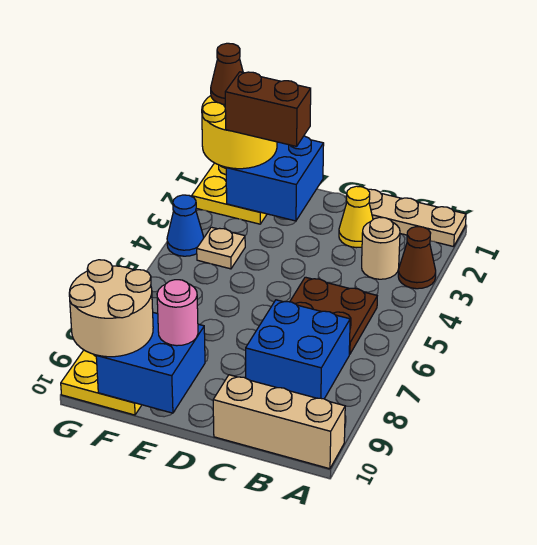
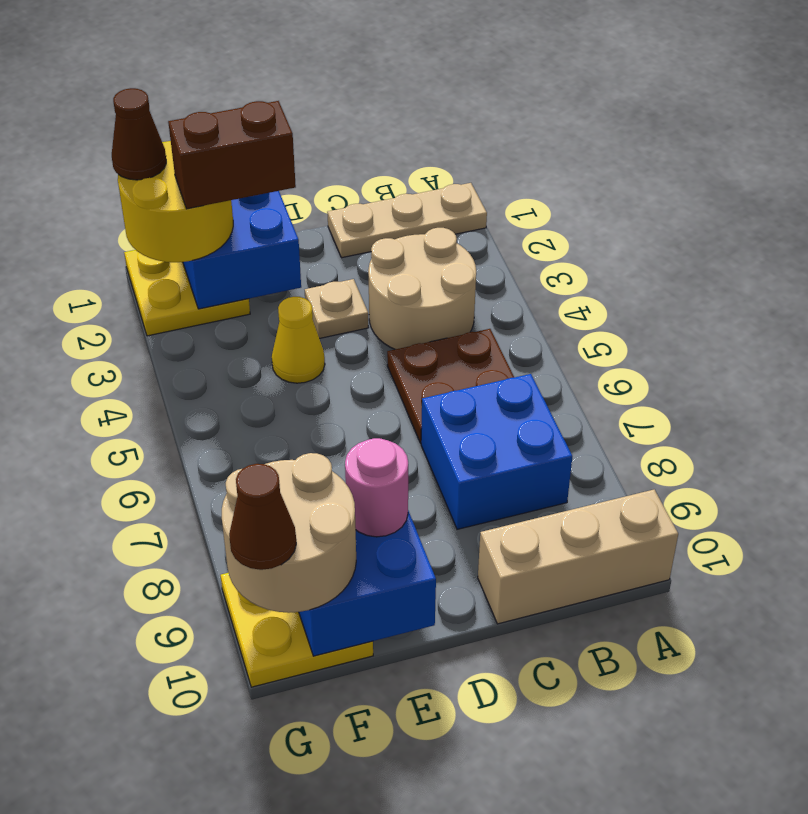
brown cone A3 level 1 -> brown cone G10 level 4
tan round brick B3 level 1 -> tan round brick B3:C4 level 1
yellow cone C2 level 1 -> yellow cone E4 level 1
tan plate F4 level 1 -> tan plate D3 level 1
blue cone G4 level 1 -> none

